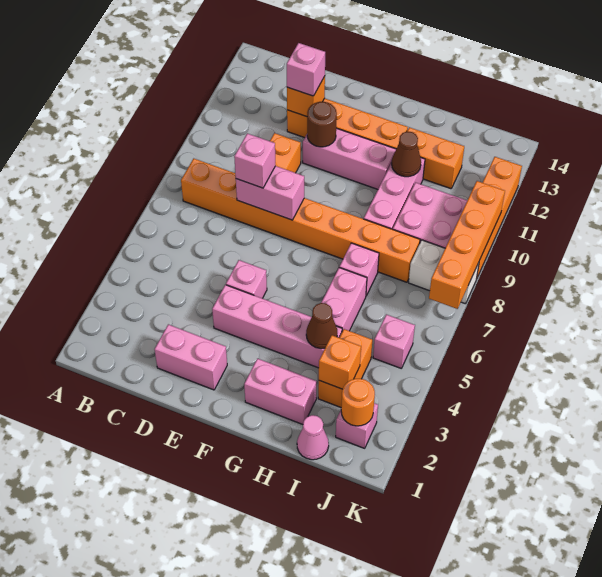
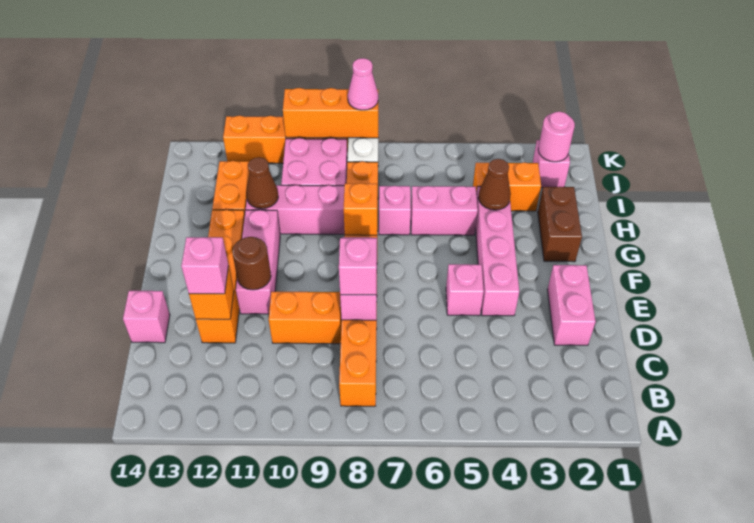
pink brick G2:H2 level 1 -> brown brick G2:H2 level 1
pink cone I1 level 1 -> pink cone K8 level 3
orange brick I3 level 2 -> orange brick G8 level 2
orange round brick J2 level 2 -> pink round brick J2 level 2
pink brick J5 level 1 -> pink brick D14 level 1
orange brick K7:K10 level 2 -> orange brick K8:K10 level 2

